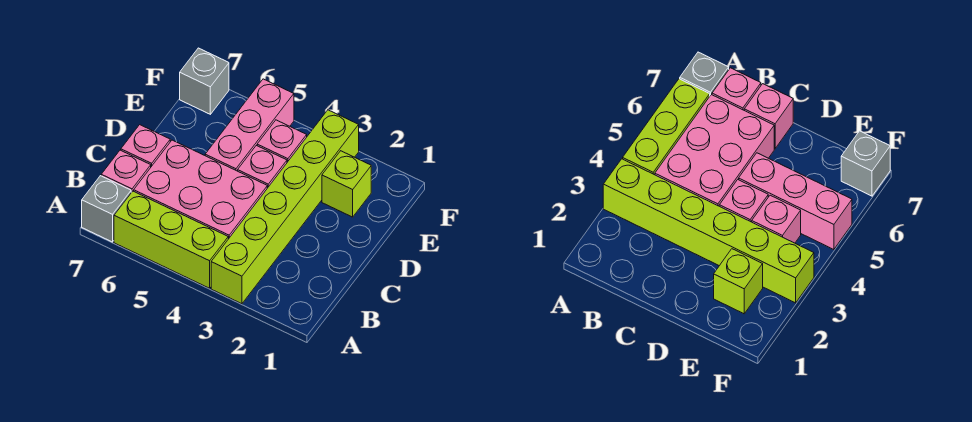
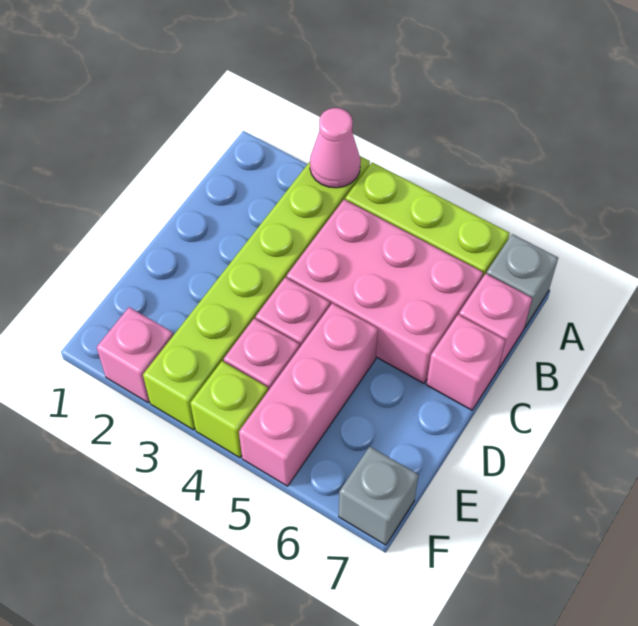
none -> pink cone A3 level 2
lime brick E2 level 1 -> lime brick F4 level 1
none -> pink brick F2 level 1

